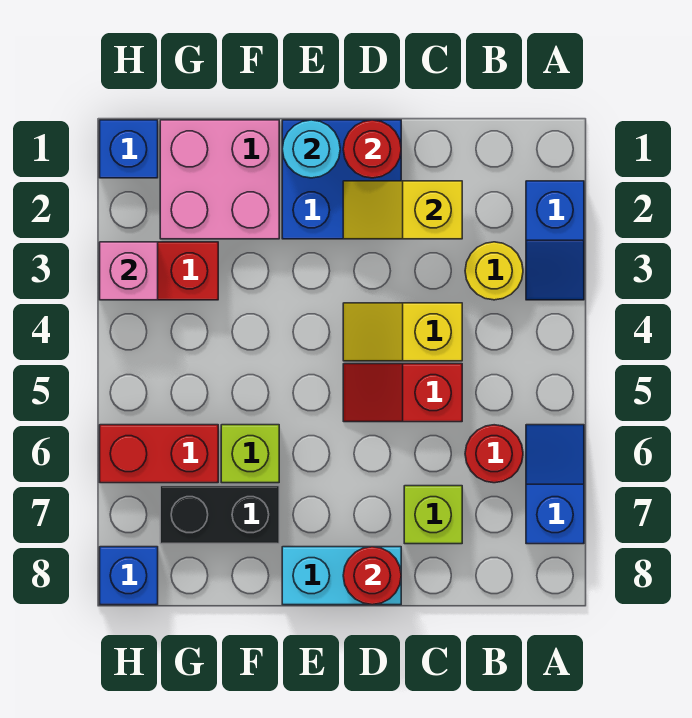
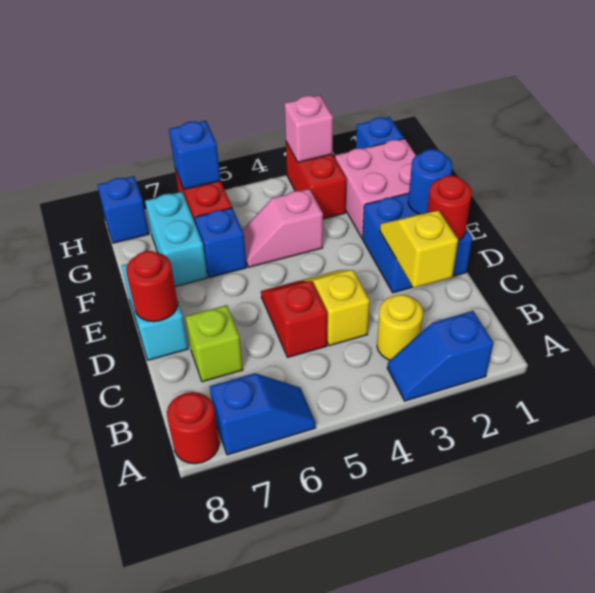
red round brick B6 level 1 -> red round brick A8 level 1
cyan round brick E1 level 2 -> blue round brick E1 level 2
none -> pink slope F4:F5 level 1 top 4
lime brick F6 level 1 -> blue brick F6 level 1
black brick F7:G7 level 1 -> cyan brick F7:G7 level 1
none -> blue brick H6 level 2

